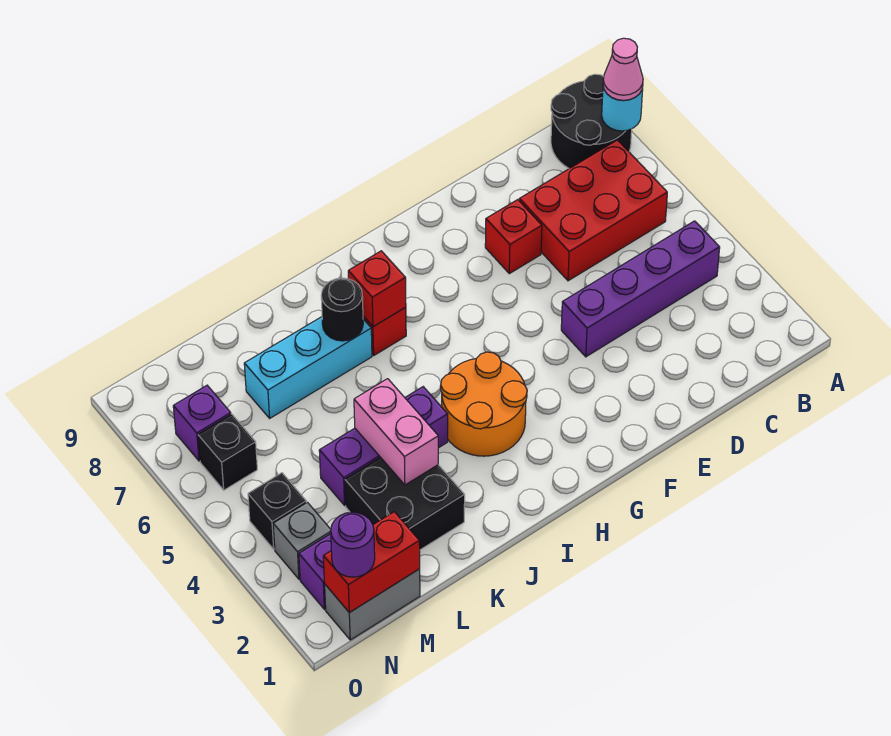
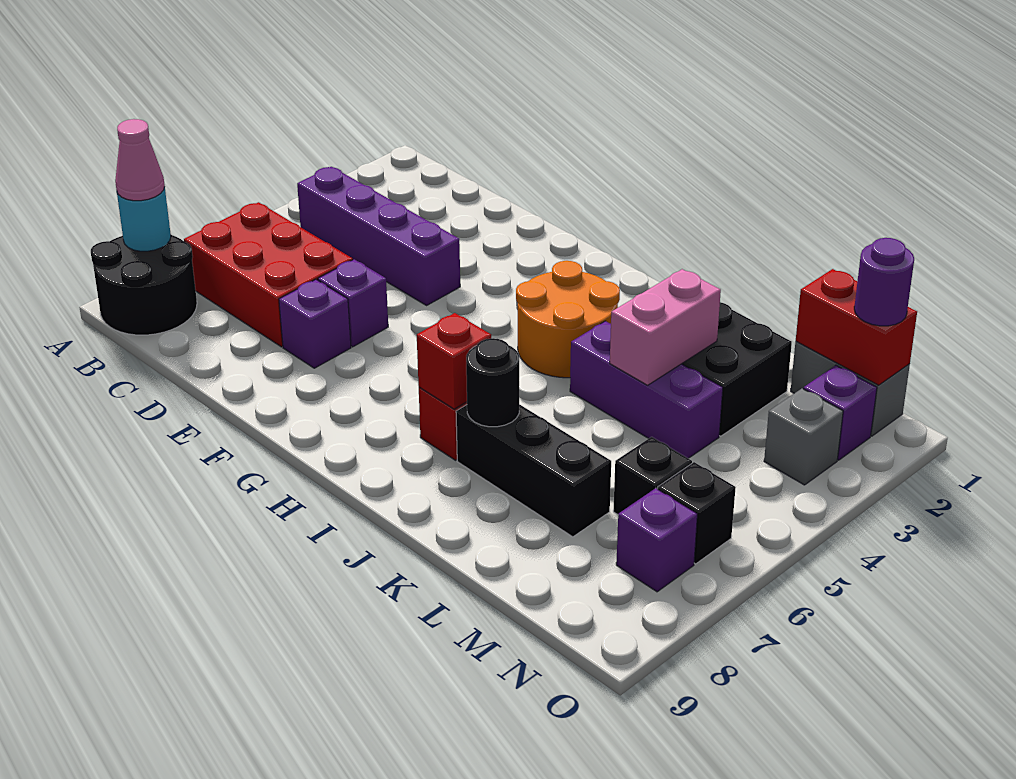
none -> purple brick E6 level 1
red brick E7 level 1 -> purple brick E7 level 1
cyan brick J7:L7 level 1 -> black brick J7:L7 level 1
black brick N4 level 1 -> black brick M6 level 1

